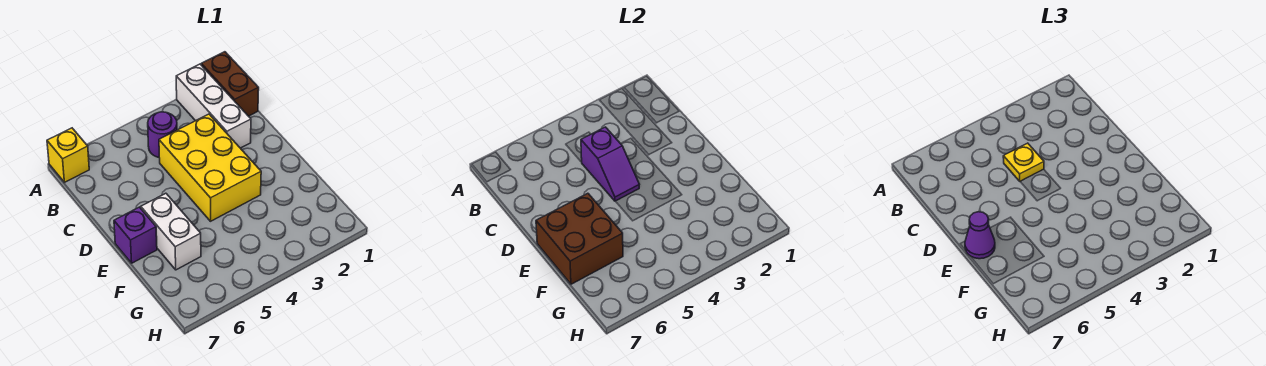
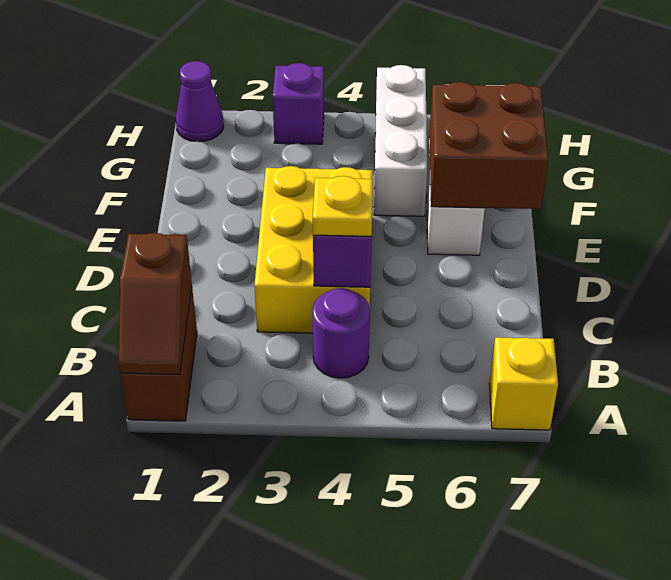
none -> brown slope A1:B1 level 2 top B
white brick A2:C2 level 1 -> white brick F5:H5 level 1
purple brick E7 level 1 -> purple brick H3 level 1
purple cone E7 level 3 -> purple cone H1 level 1

